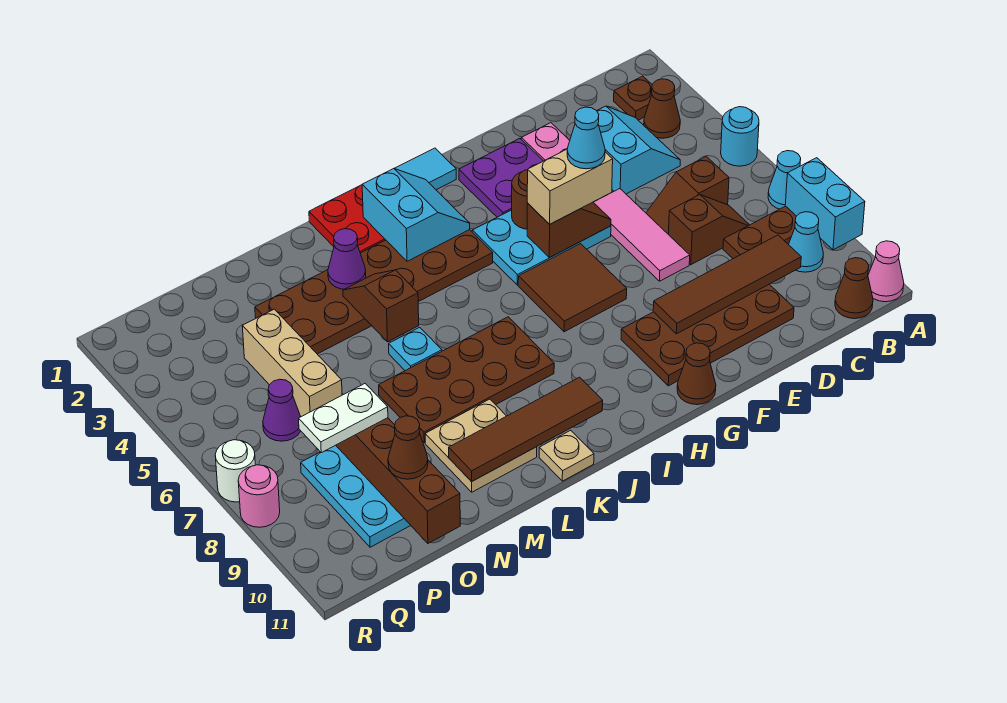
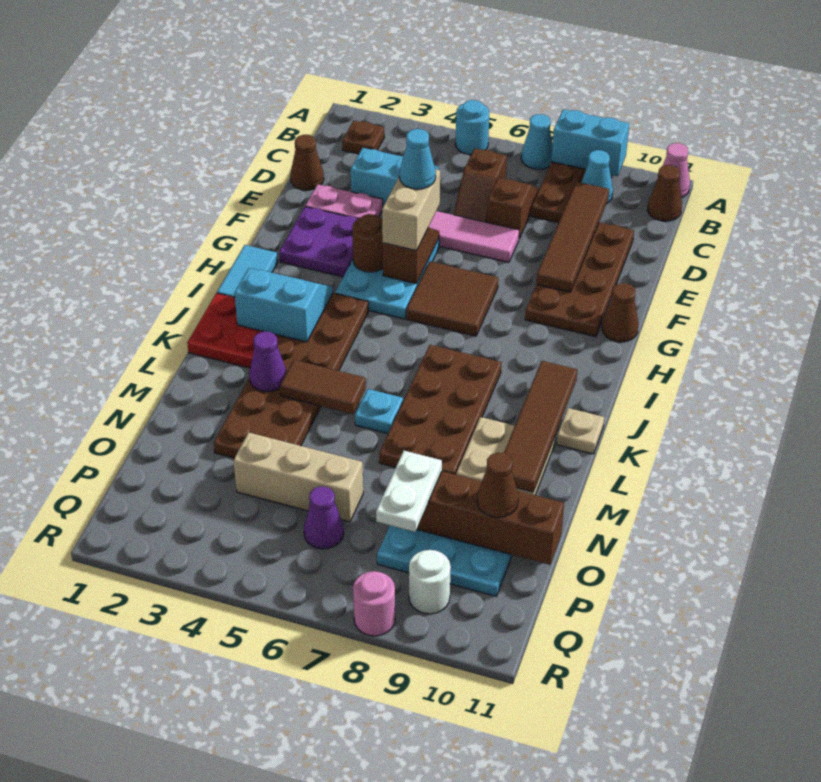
brown cone B3 level 1 -> brown cone D1 level 1
brown slope L4:L5 level 2 top 5 -> brown tile L4:L5 level 2
white round brick R7 level 1 -> white round brick Q9 level 1

